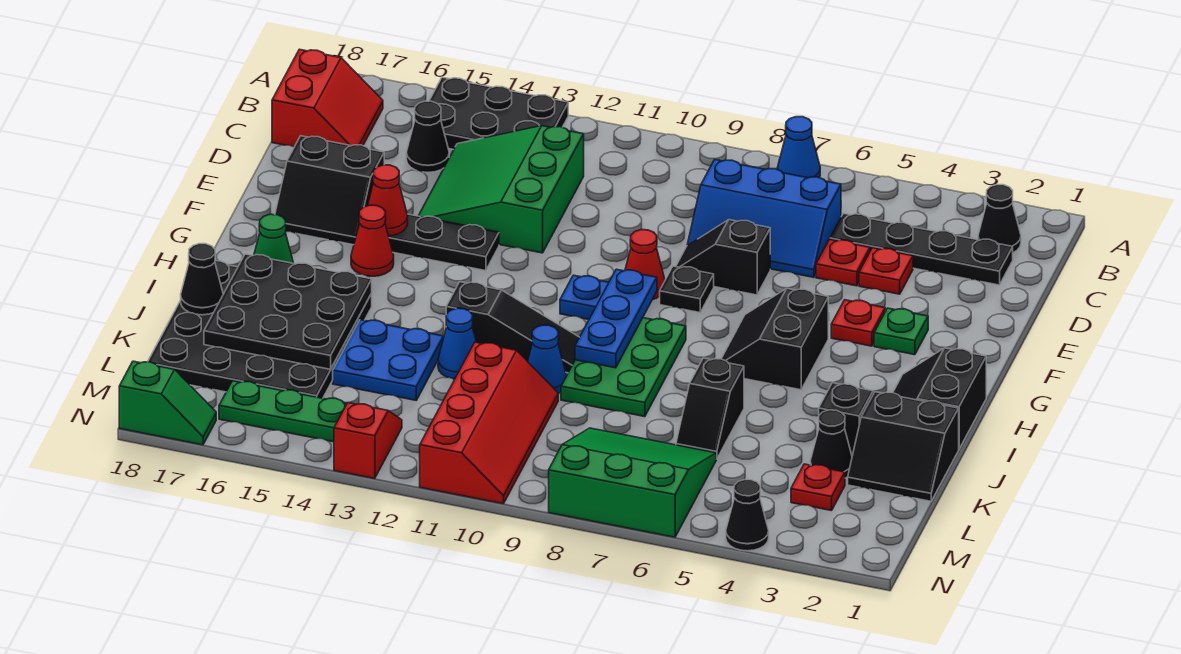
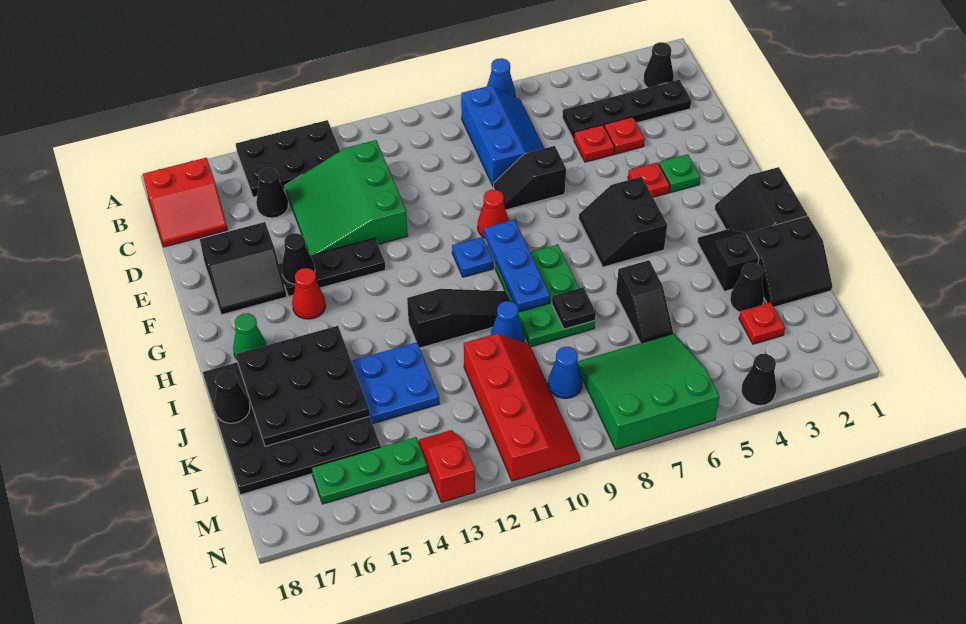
red slope B17:C18 level 1 top 18 -> red slope B17:C18 level 1 top B
blue slope C6:D8 level 1 top C -> blue slope B7:D8 level 1 top 8
black plate F8 level 1 -> black plate J8 level 2
red cone F15 level 2 -> black cone F15 level 2
blue cone J12 level 1 -> blue cone L9 level 1
green slope N17:N18 level 1 top 18 -> none

